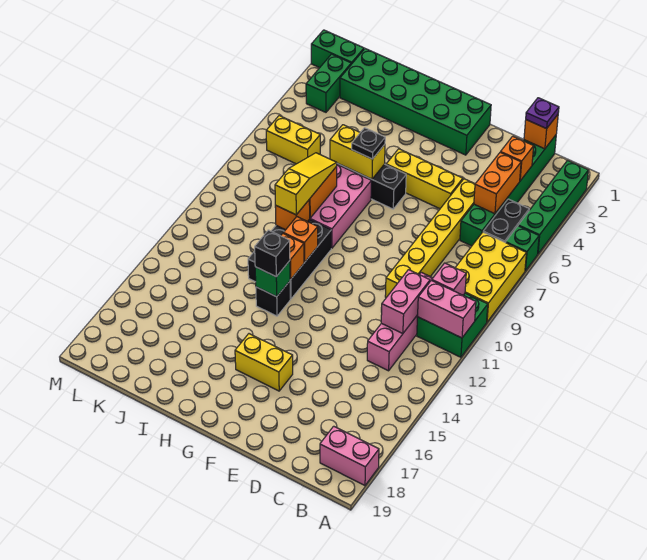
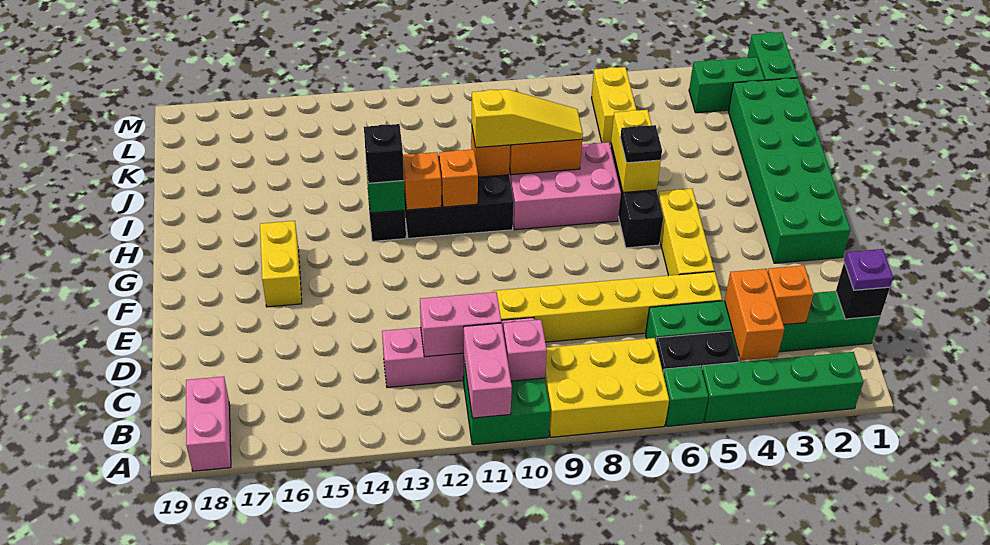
orange brick C1 level 2 -> black brick C1 level 2
orange brick C4:C5 level 2 -> orange brick B4:C4 level 2

